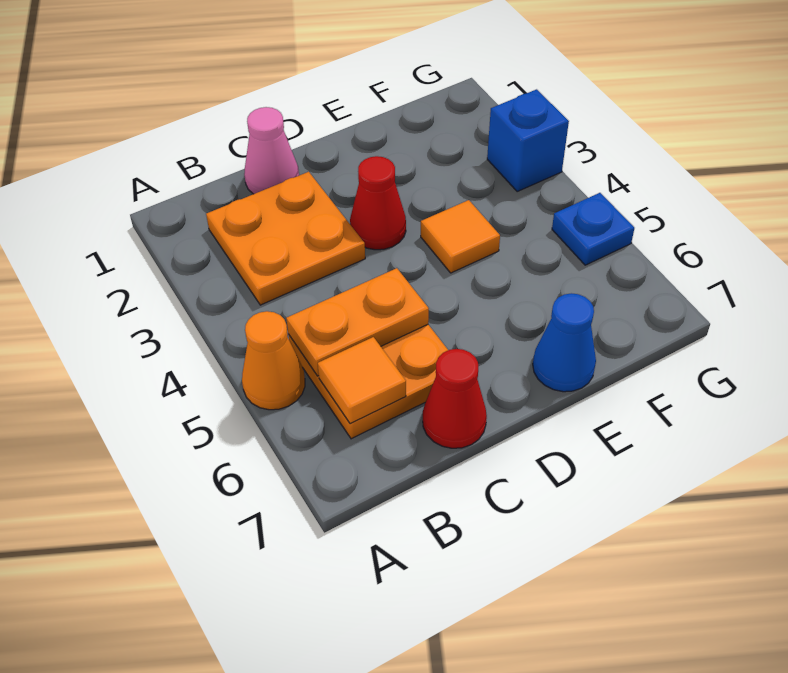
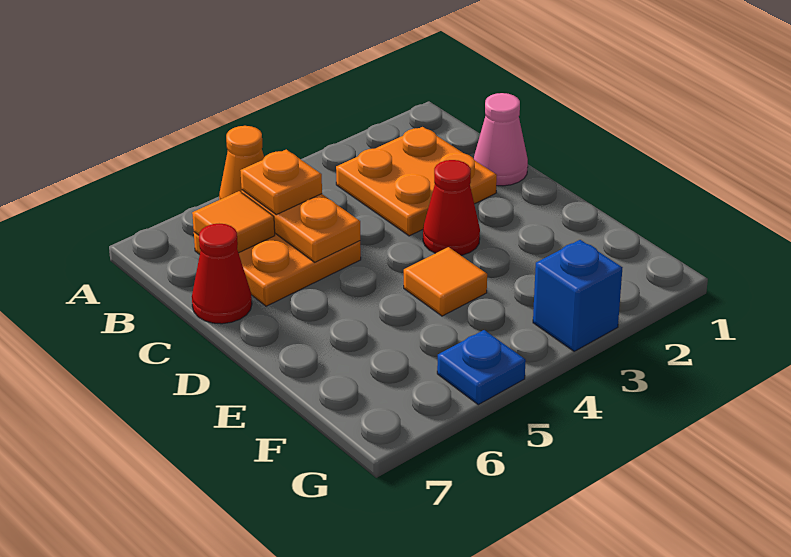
none -> orange plate B5 level 3
blue cone E7 level 1 -> none

